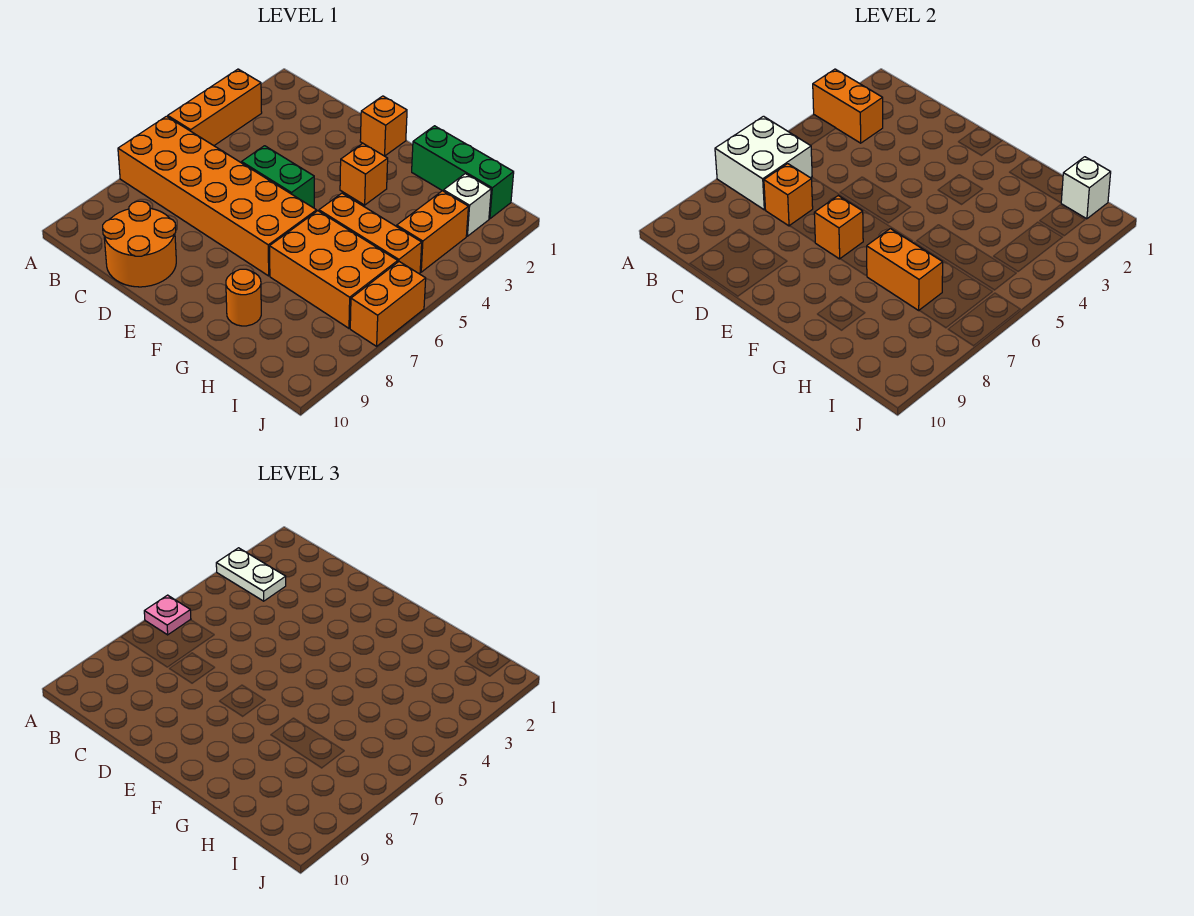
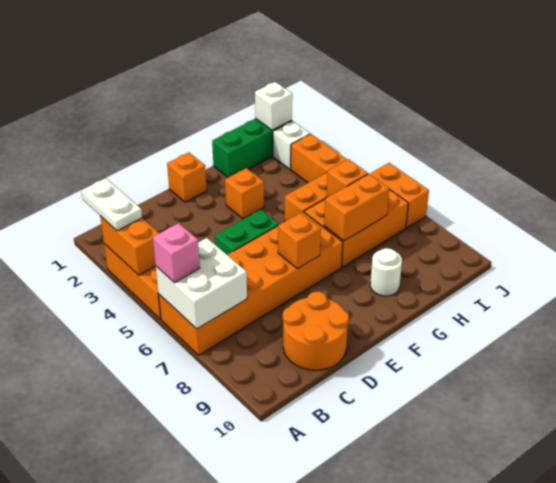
orange brick A3:B3 level 2 -> orange brick A3:A4 level 2
white plate A3:B3 level 3 -> white plate A2:A3 level 3
pink plate A6 level 3 -> pink brick A6 level 3
orange brick C7 level 2 -> orange brick H6 level 2
orange round brick G9 level 1 -> white round brick G9 level 1

